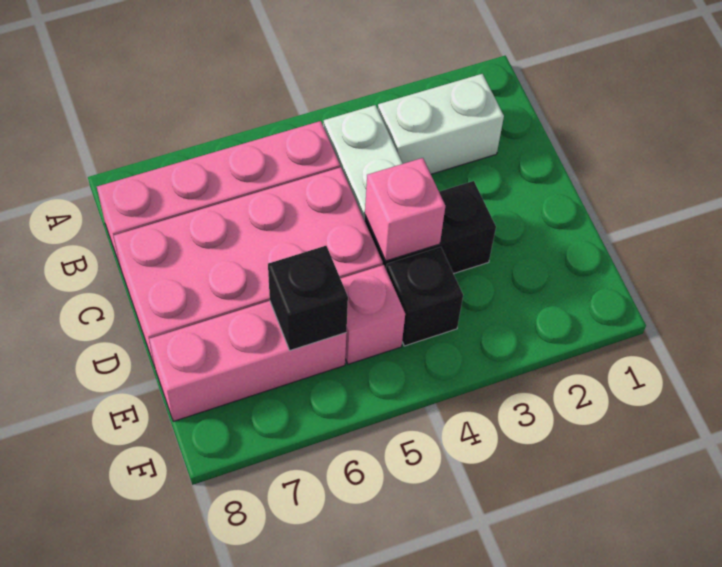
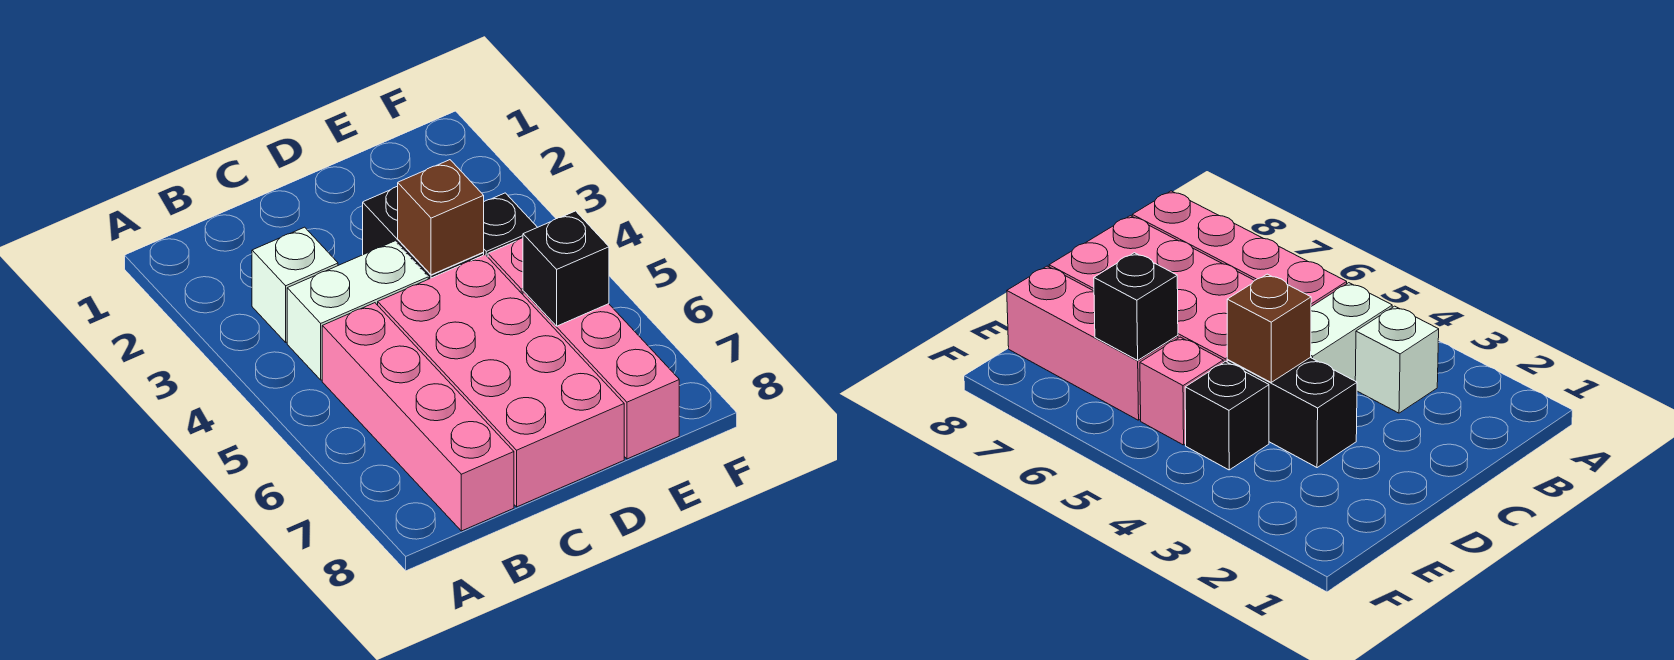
white brick B2:B3 level 1 -> white brick B3 level 1
pink brick D4 level 2 -> brown brick D4 level 2

